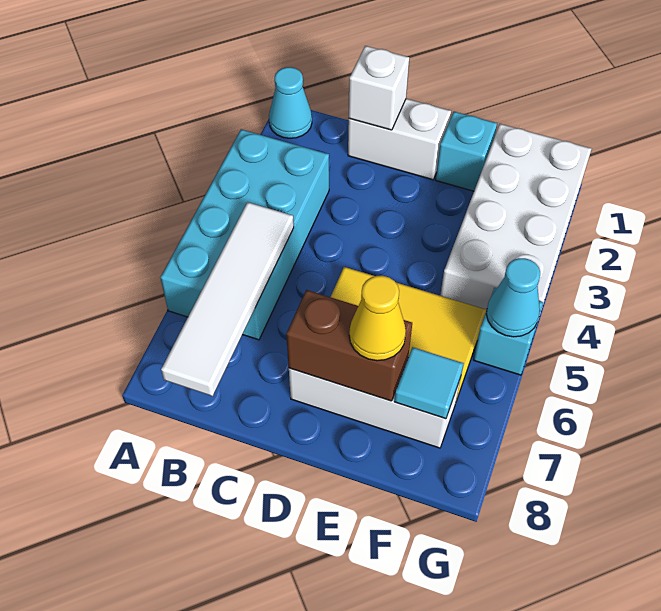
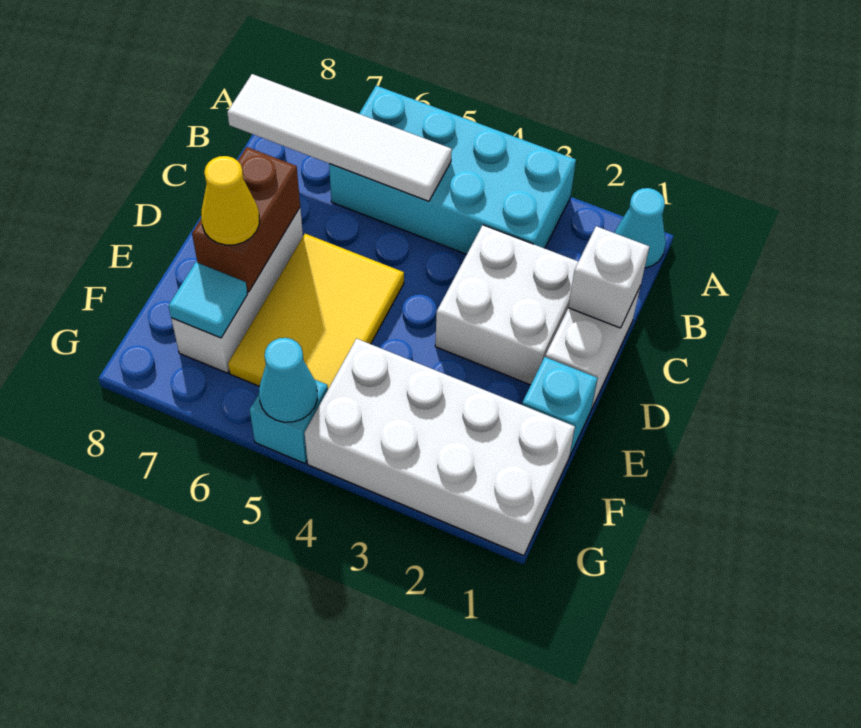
none -> white brick C2:D3 level 1

